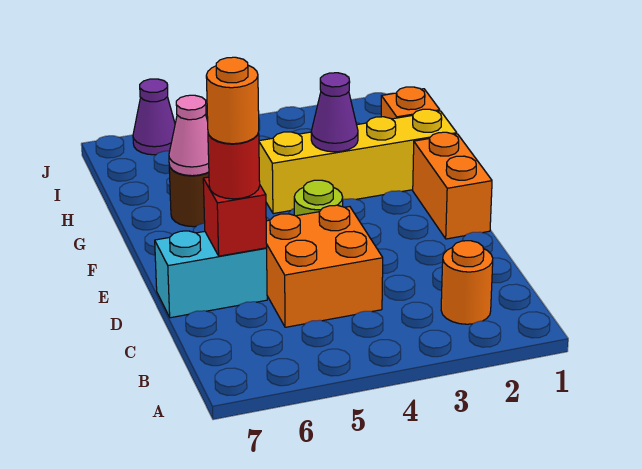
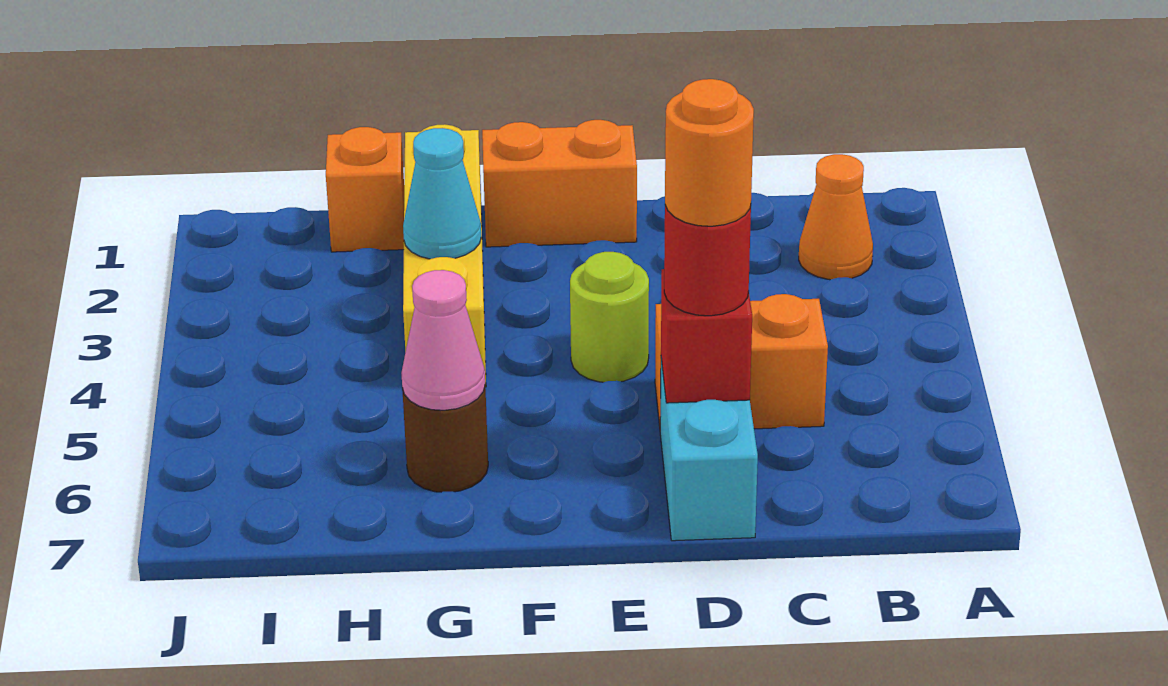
orange round brick B2 level 1 -> orange cone B2 level 1
orange brick C4:D5 level 1 -> orange brick C5:D5 level 1
purple cone G3 level 2 -> cyan cone G3 level 2
purple cone J6 level 1 -> none

